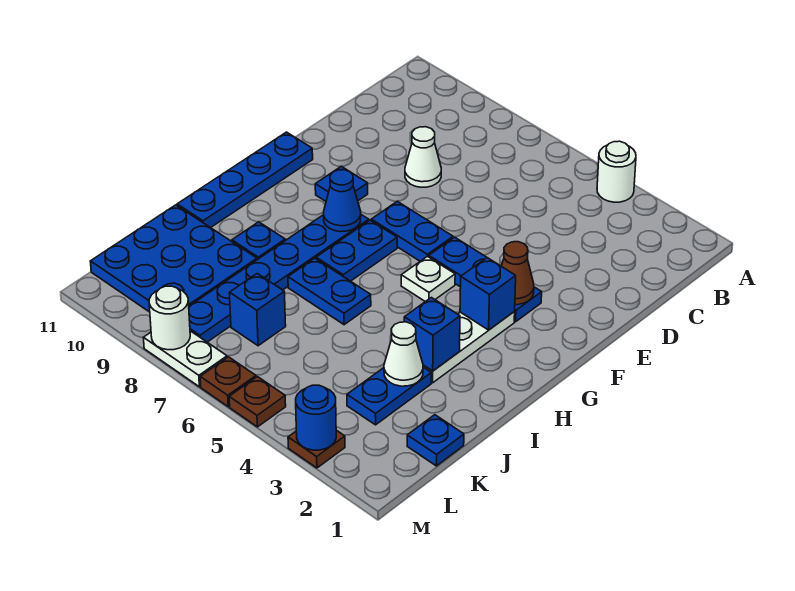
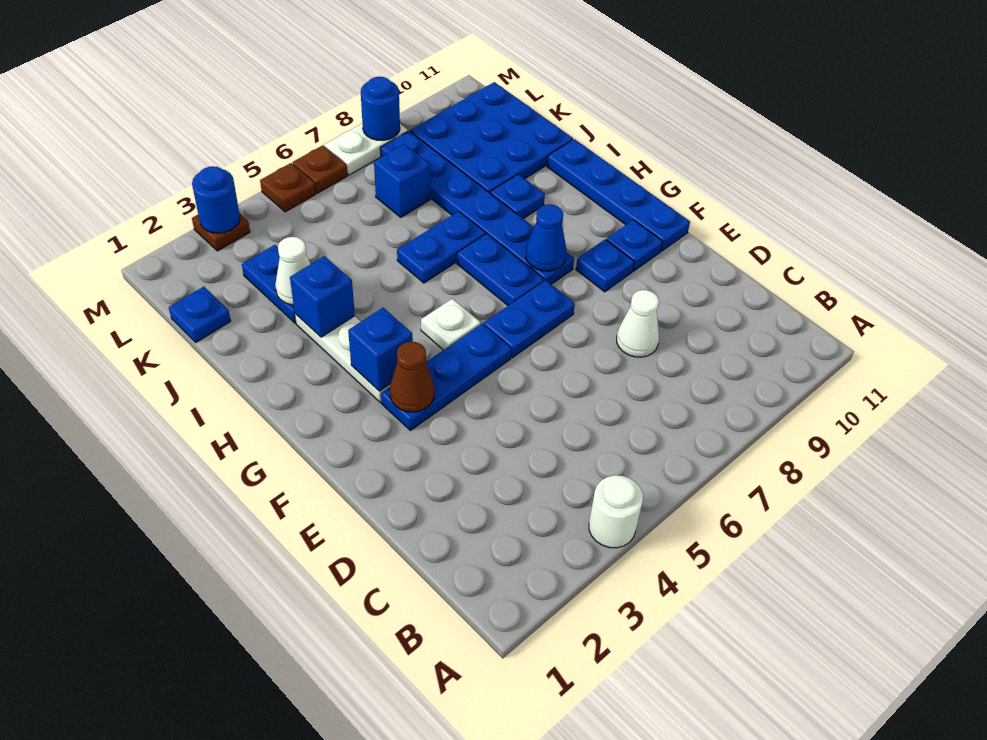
none -> blue plate F10 level 1
white round brick M8 level 2 -> blue round brick M8 level 2

